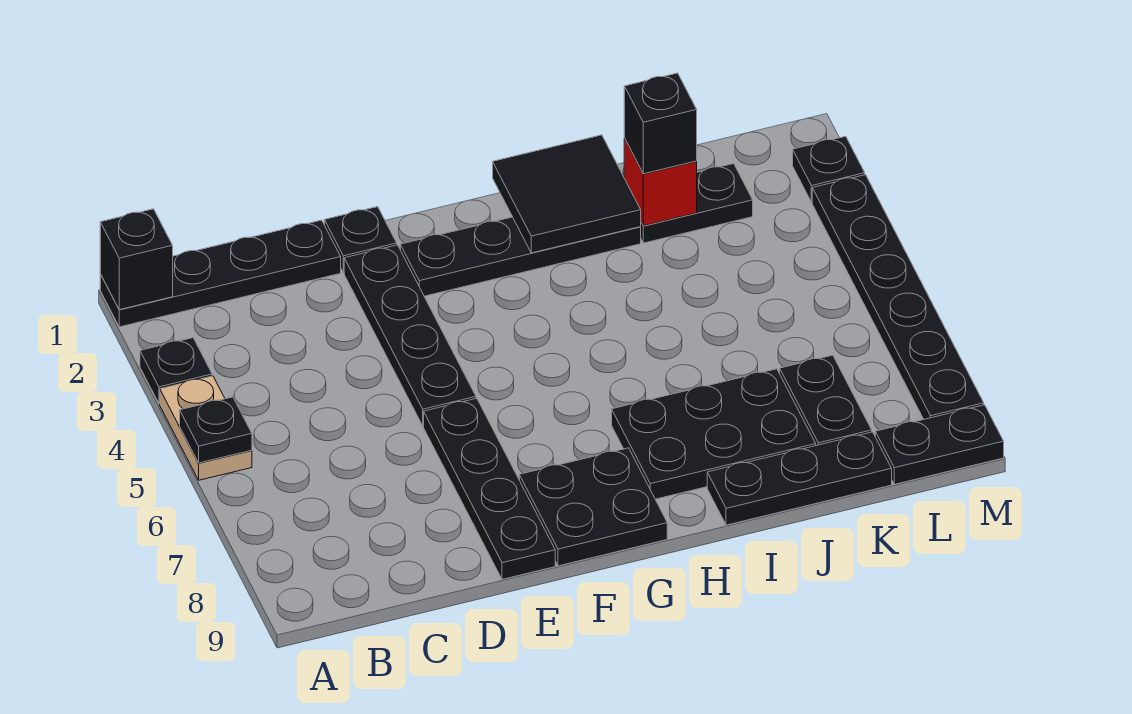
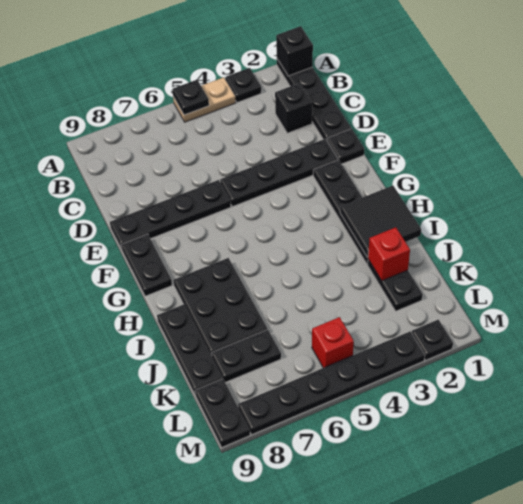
black plate F8:G9 level 1 -> black plate F9:G9 level 1
black brick J2 level 3 -> black brick C2 level 1
none -> red brick L5 level 1

